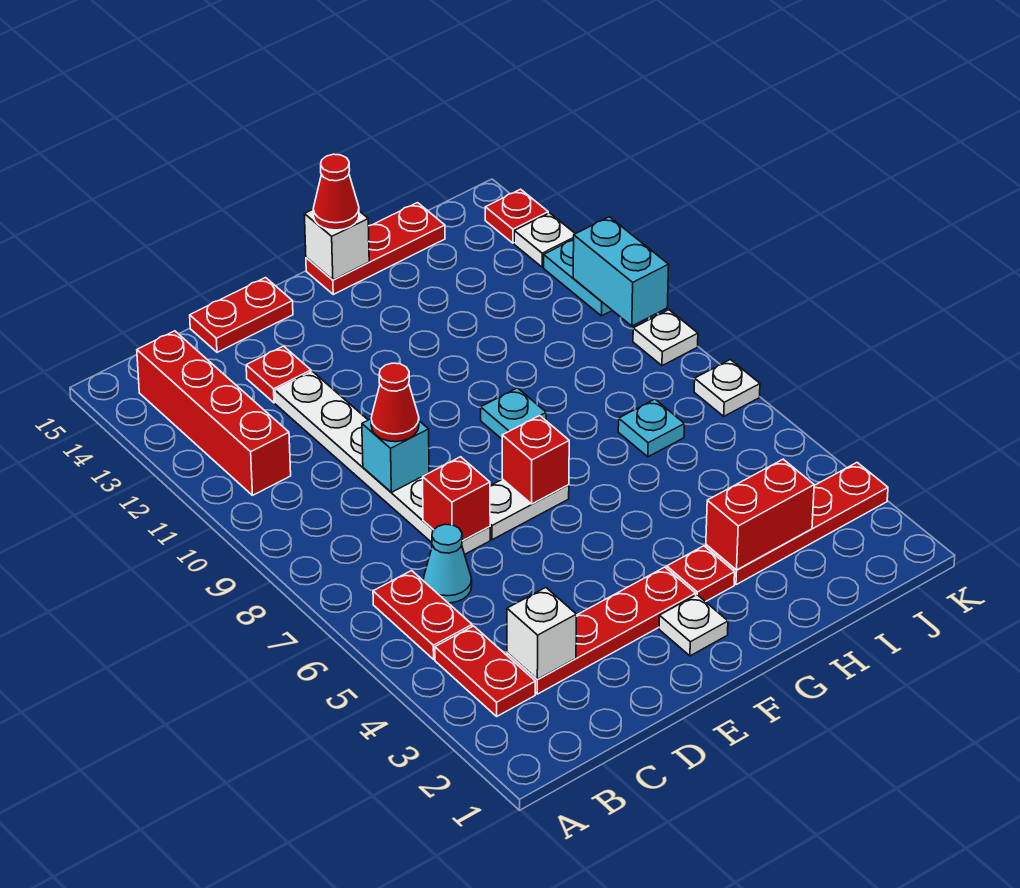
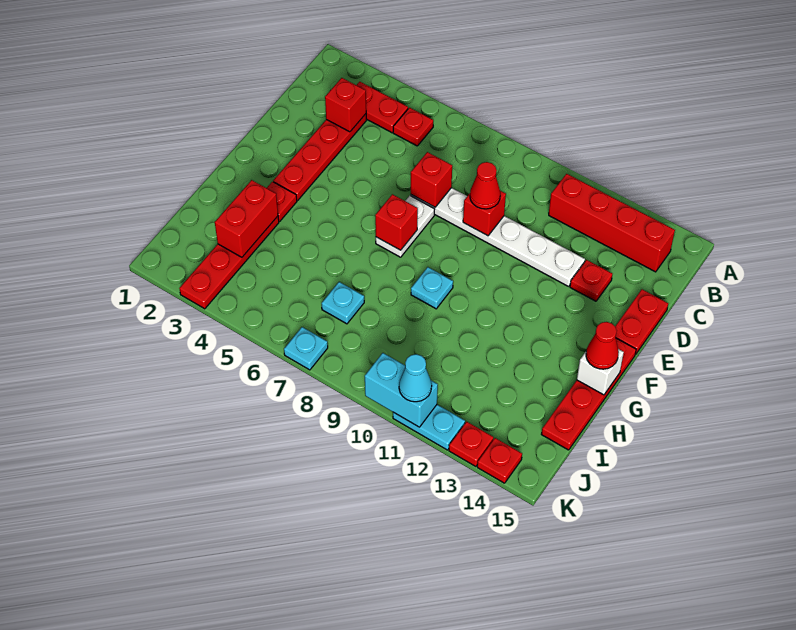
red plate B5:B6 level 1 -> red plate B5 level 1
white brick C3 level 2 -> red brick C3 level 2
cyan cone C6 level 1 -> cyan cone K11 level 3
cyan brick D9 level 2 -> red brick D9 level 2
white plate F2 level 1 -> none
red plate G15:I15 level 1 -> red plate F15:I15 level 1
white plate K7 level 1 -> cyan plate K7 level 1
white plate K9 level 1 -> none
white plate K13 level 1 -> red plate K13 level 1

